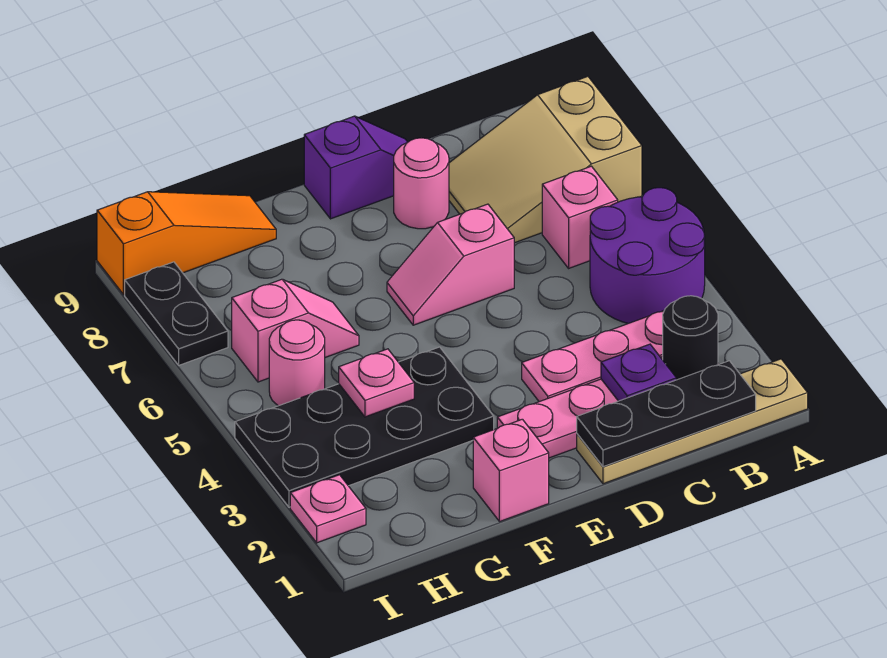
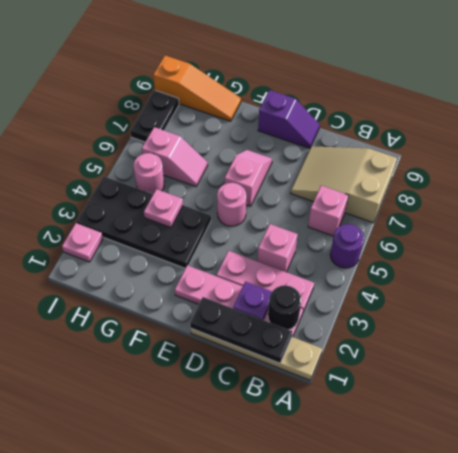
purple round brick A4:B5 level 1 -> purple round brick A5 level 1
pink slope D6:E6 level 1 top D -> pink slope E6:E7 level 1 top 6
pink round brick D8 level 1 -> pink round brick E5 level 1
pink brick F1 level 1 -> pink brick C4 level 1

